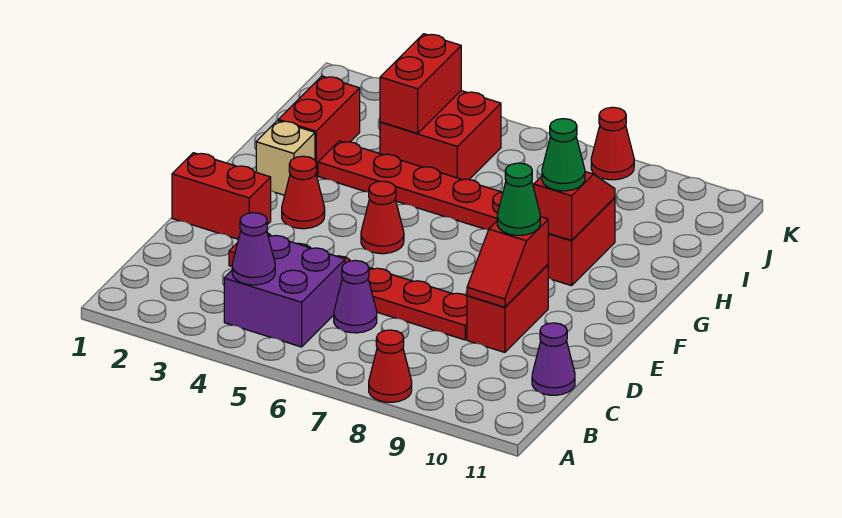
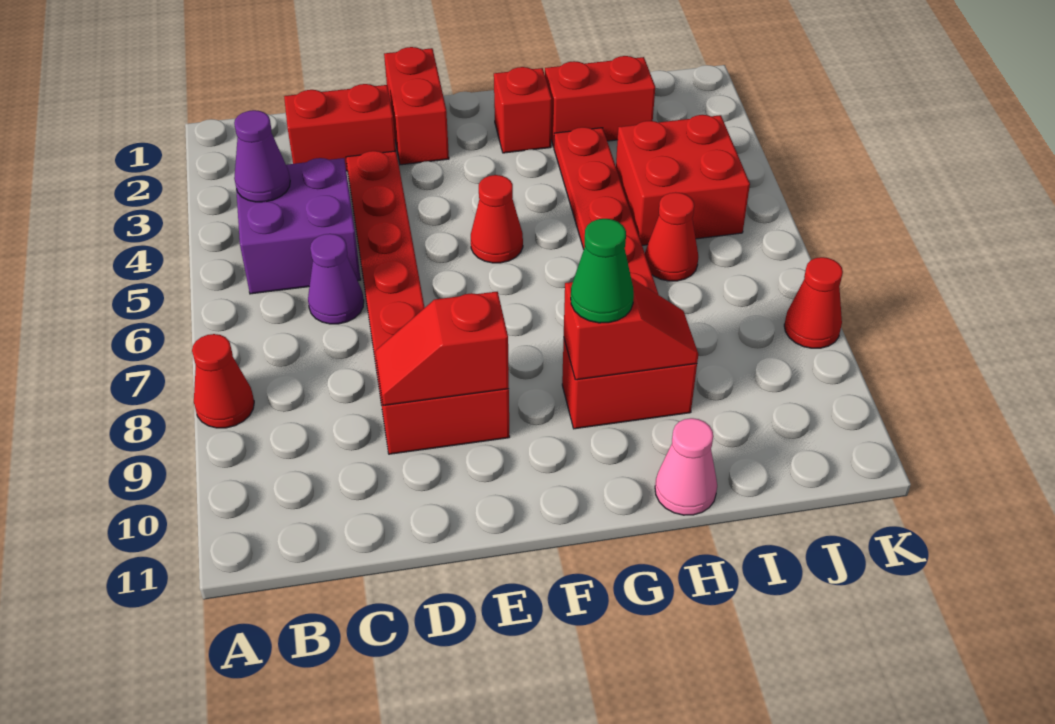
purple cone C11 level 1 -> none
green cone E9 level 3 -> none
red cone F3 level 1 -> red cone I6 level 1
tan brick G2 level 1 -> red brick G2 level 1
none -> pink cone H11 level 1
red brick I4:J4 level 2 -> red brick C2:D2 level 1

